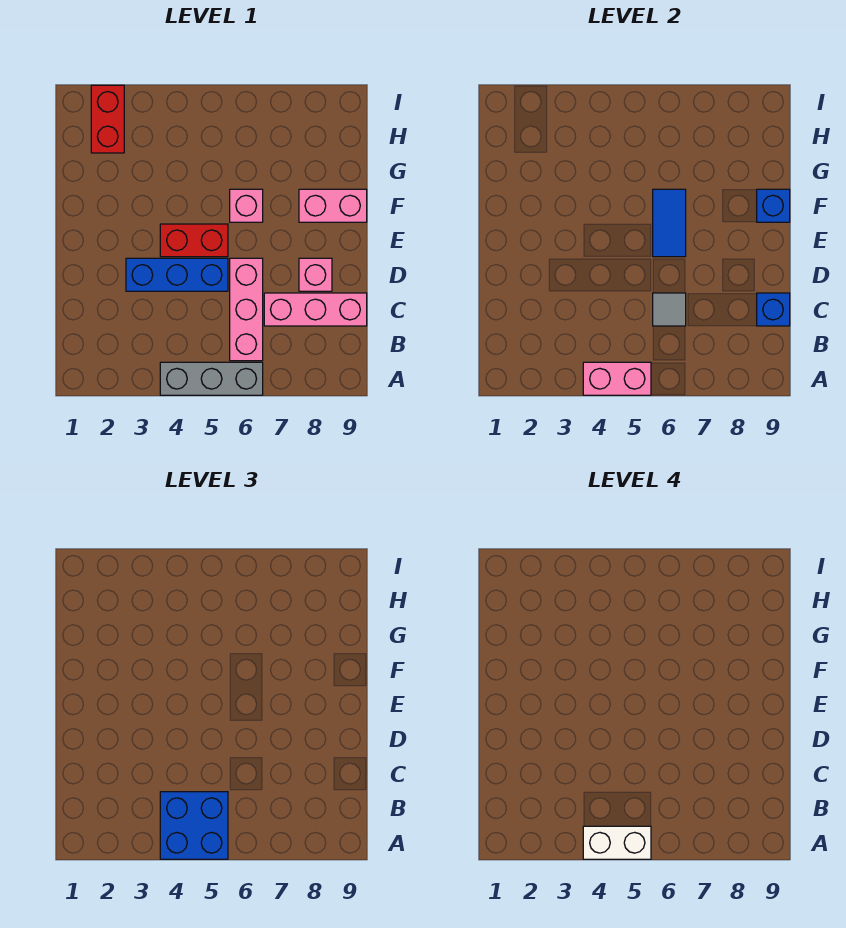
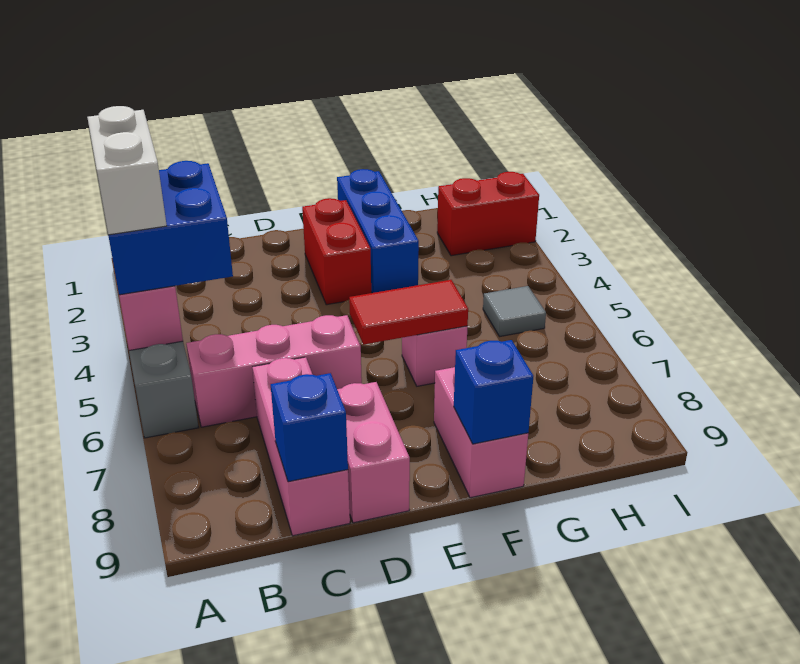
grey tile C6 level 2 -> grey tile H5 level 1
blue brick D3:D5 level 1 -> blue brick F1:F3 level 1
pink brick D8 level 1 -> pink brick D8:D9 level 1
red brick E4:E5 level 1 -> red brick E2:E3 level 1
blue tile E6:F6 level 2 -> red tile E6:F6 level 2

